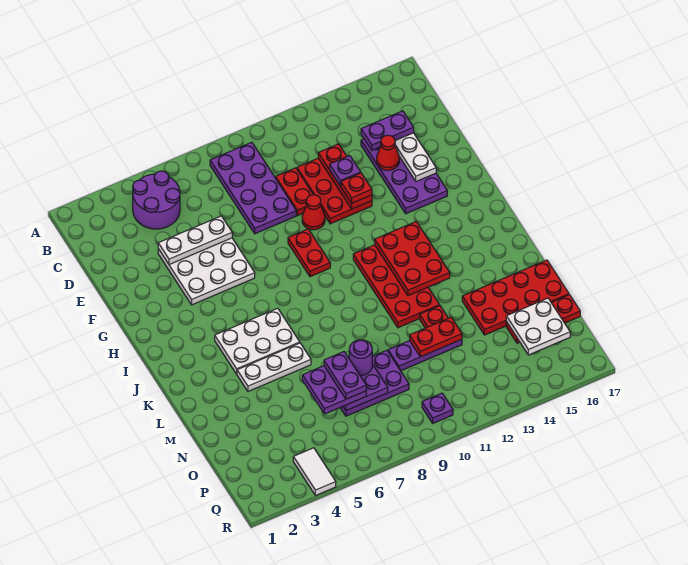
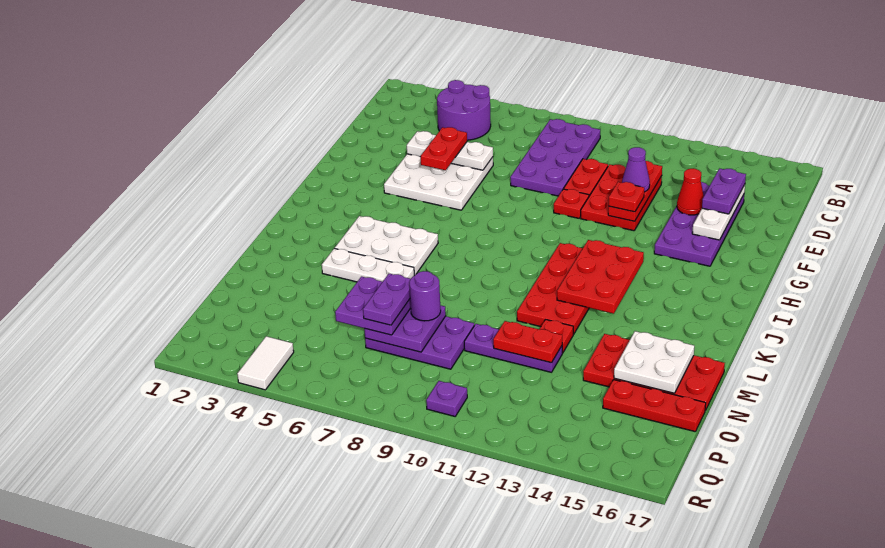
purple plate D14:D15 level 3 -> purple plate D15:E15 level 3
purple plate E12 level 3 -> purple cone E12 level 3
red cone F10 level 1 -> red plate F10 level 1
red plate G9:H9 level 1 -> red plate E5:F5 level 3
white plate O15:P16 level 2 -> white plate M15:N16 level 2

